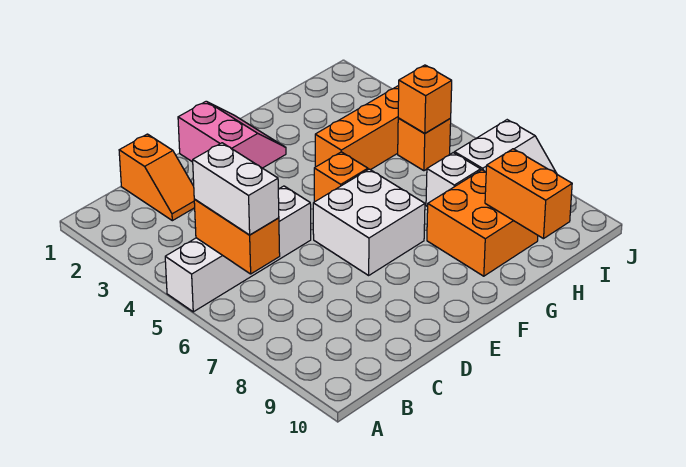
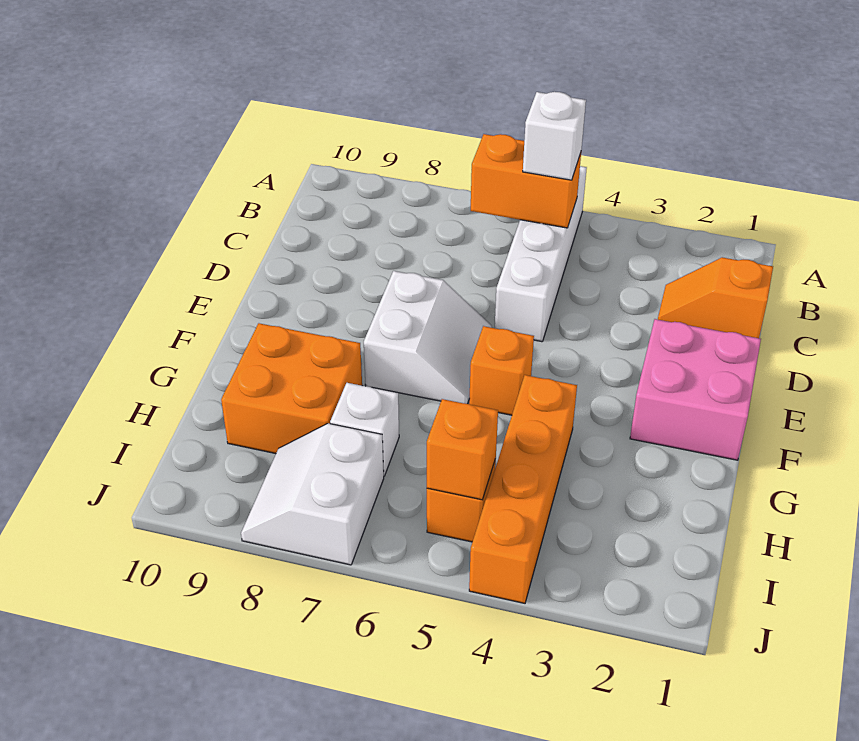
white brick B5:B6 level 3 -> white brick B5 level 3
pink slope E1:F2 level 1 top E -> pink brick E1:F2 level 1
white brick E6:F7 level 1 -> white slope E6:F7 level 1 top 7
orange brick H9:H10 level 2 -> none

